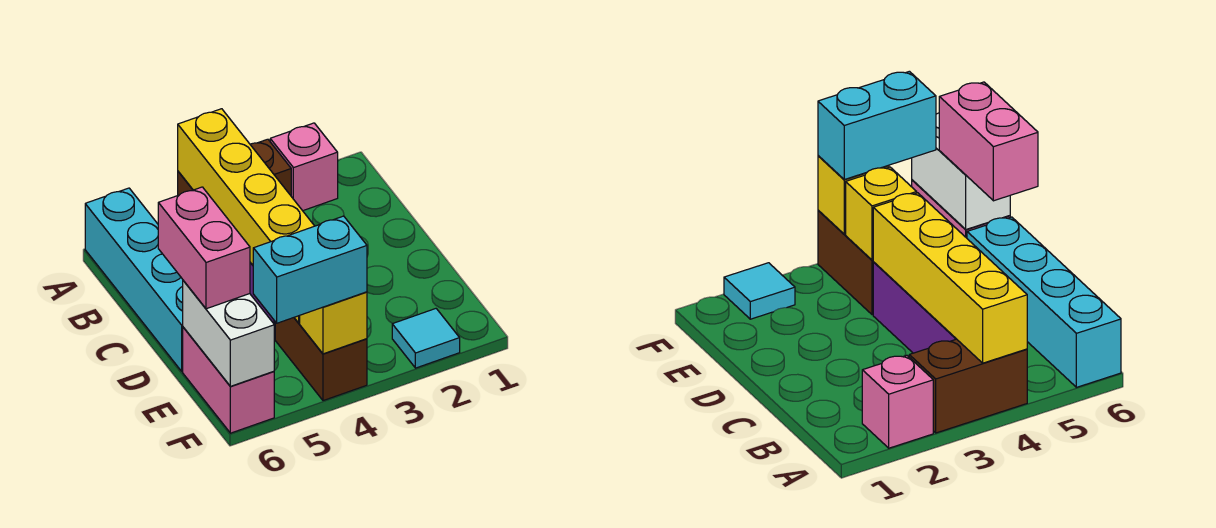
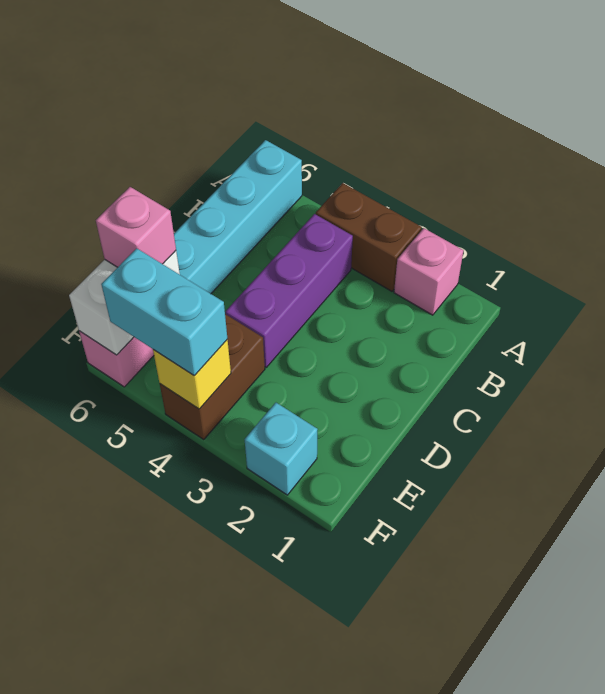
yellow brick A4:D4 level 2 -> none
pink brick D6:E6 level 3 -> pink brick E6 level 3
yellow brick E4 level 2 -> none
cyan tile F2 level 1 -> cyan brick F2 level 1

